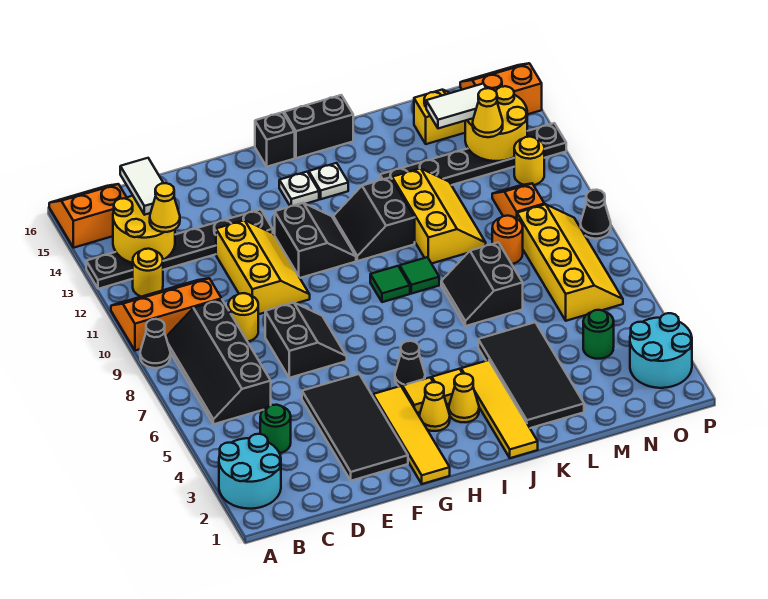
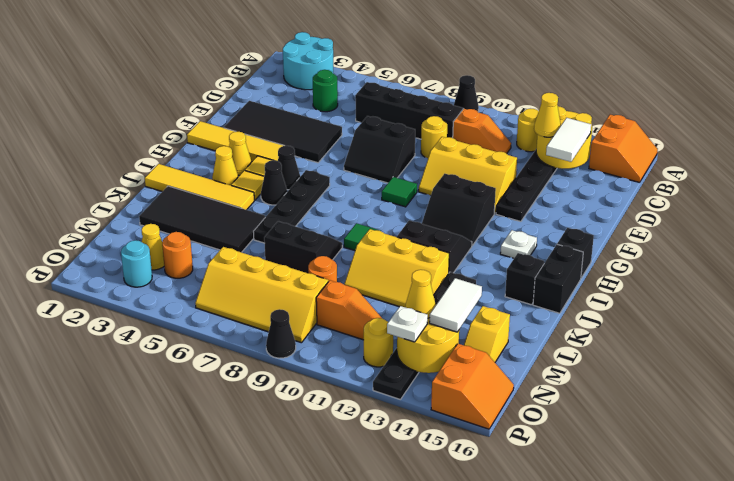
orange slope A10:C11 level 1 top 10 -> orange slope C10:C11 level 1 top 10
white tile C14:C15 level 3 -> white tile C14:D14 level 3
none -> black plate H6:K6 level 1
none -> black cone I5 level 1
green tile I9 level 1 -> green tile G9 level 1
white plate I14 level 1 -> white plate O13 level 3
none -> black brick J15 level 1
none -> yellow cone N3 level 1
green round brick N4 level 1 -> orange round brick N4 level 1
cyan round brick O2:P3 level 1 -> cyan round brick O3 level 1

